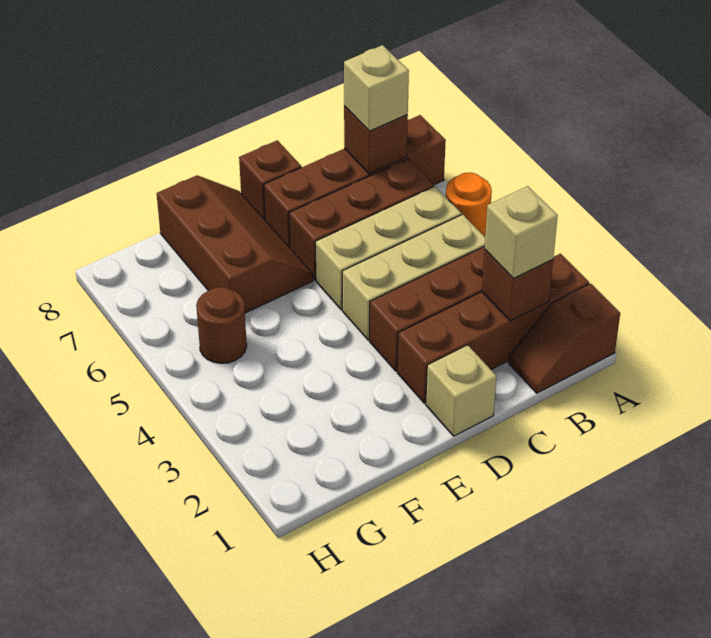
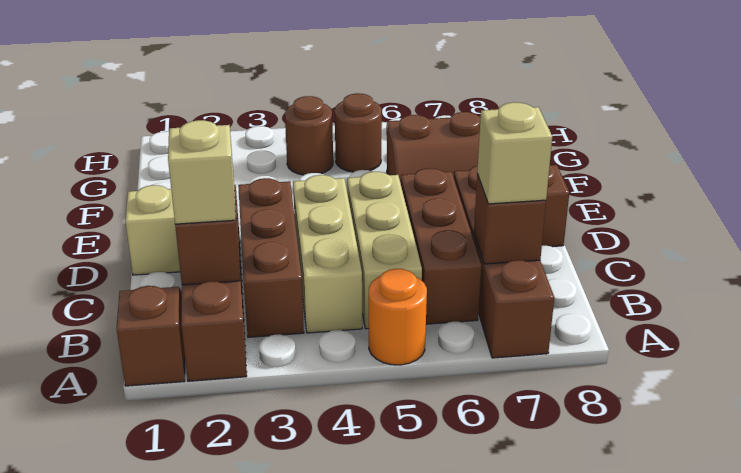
none -> brown round brick G4 level 1

